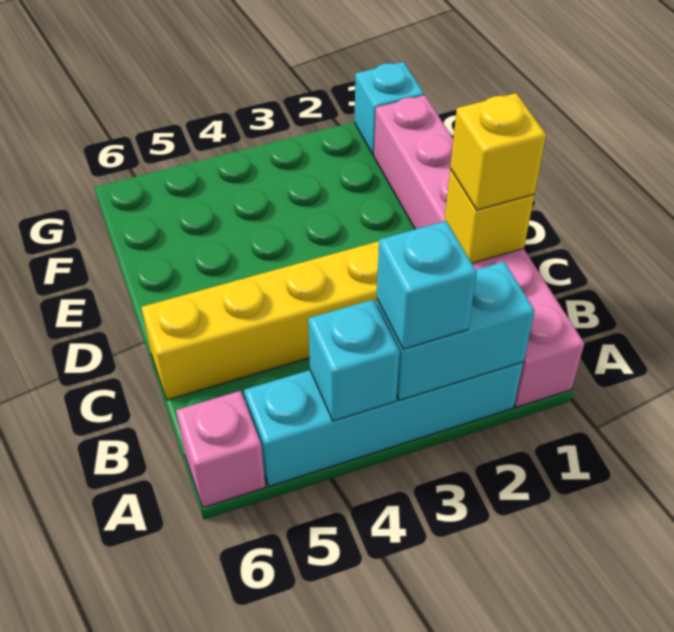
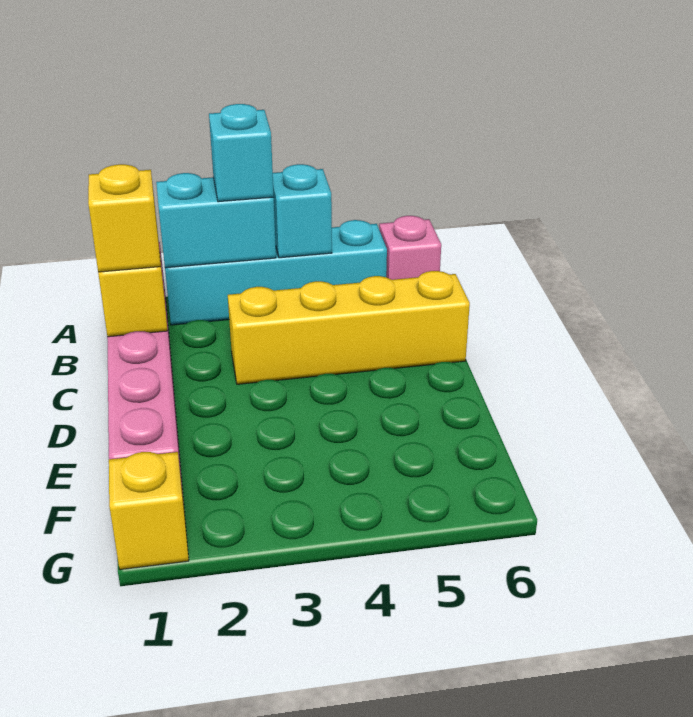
cyan brick G1 level 1 -> yellow brick G1 level 1

